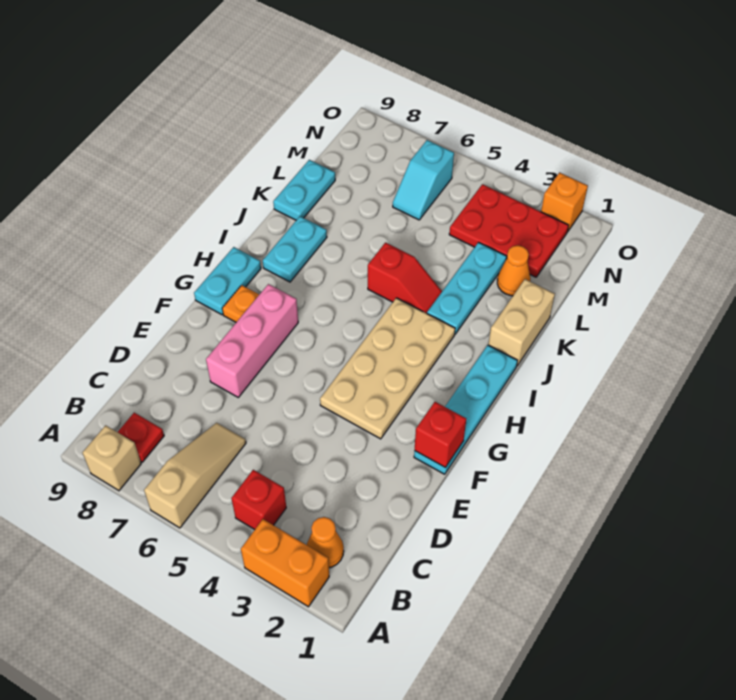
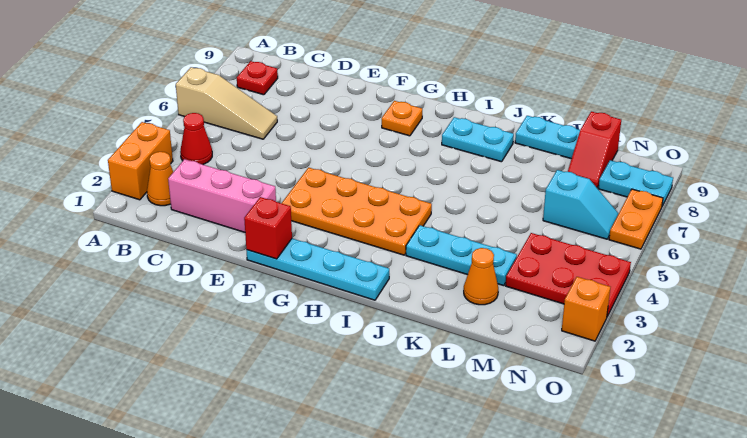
tan brick A8 level 1 -> none
red brick B4 level 1 -> red cone B4 level 1
pink brick E7:G7 level 1 -> pink brick C2:E2 level 1
tan plate F3:I4 level 1 -> orange plate F3:I4 level 1
cyan plate G9:H9 level 1 -> cyan plate N8:O8 level 1
tan brick J1:K1 level 1 -> none
red slope J4:J5 level 1 top 5 -> red slope M8:M9 level 1 top 9
red plate M2:N4 level 1 -> red plate M3:O4 level 1
cyan slope M6:N6 level 1 top N -> cyan slope M6:N6 level 1 top M
none -> orange plate O6:O7 level 1

